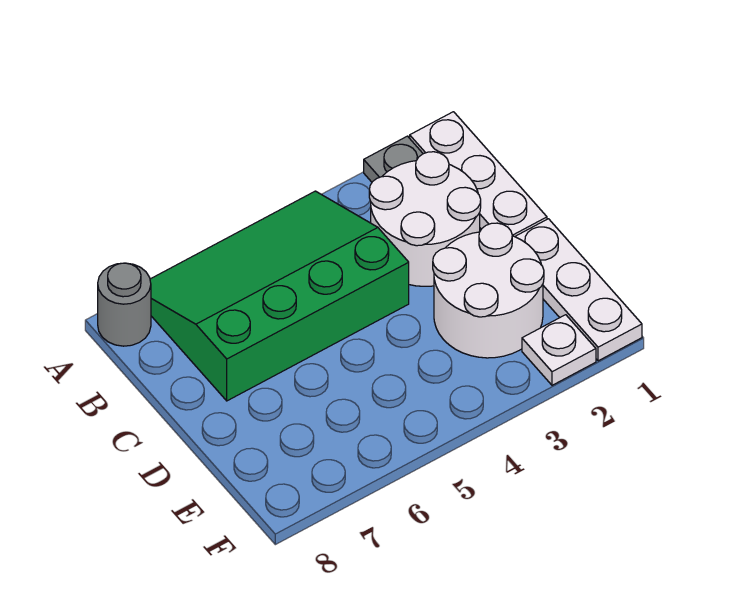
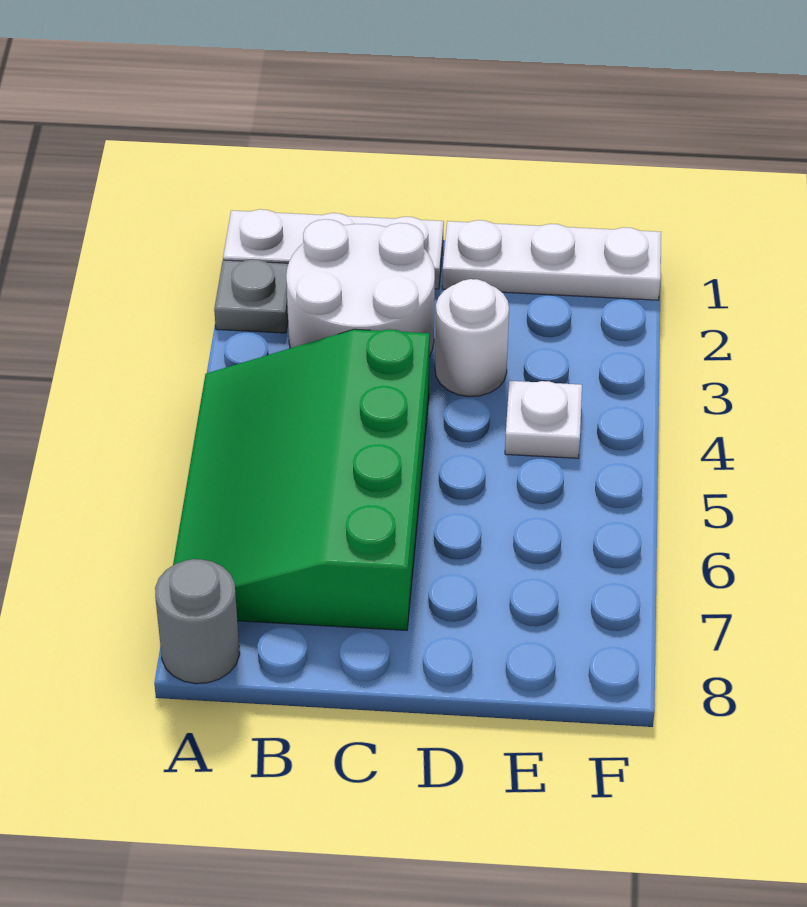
white round brick D2:E3 level 1 -> white round brick D3 level 1
white plate F2 level 1 -> white plate E4 level 1

